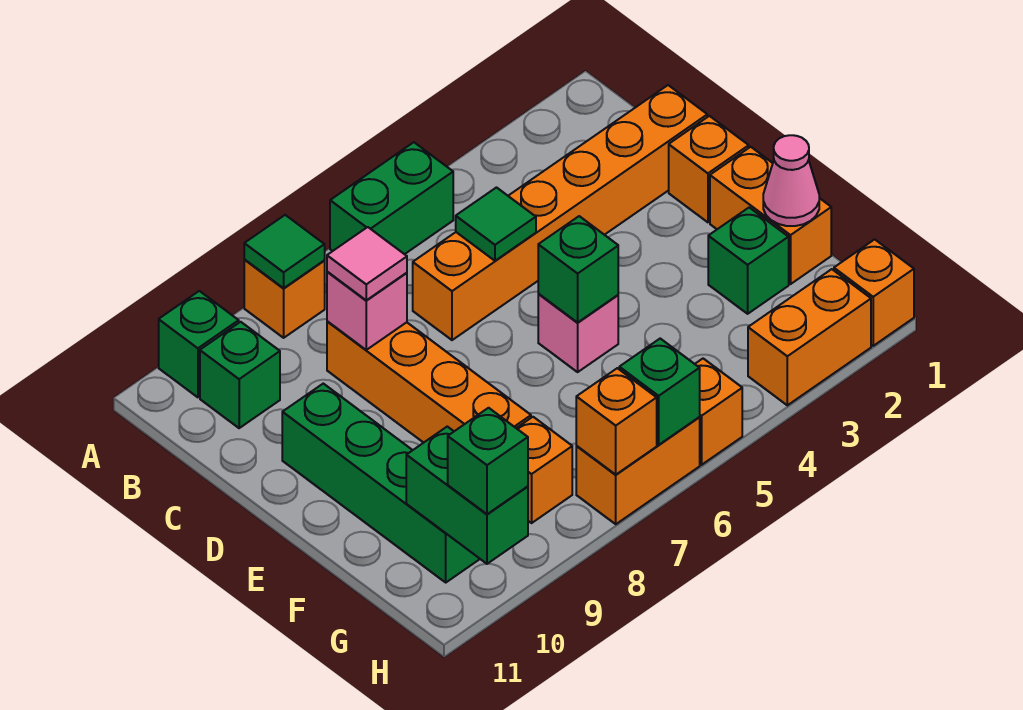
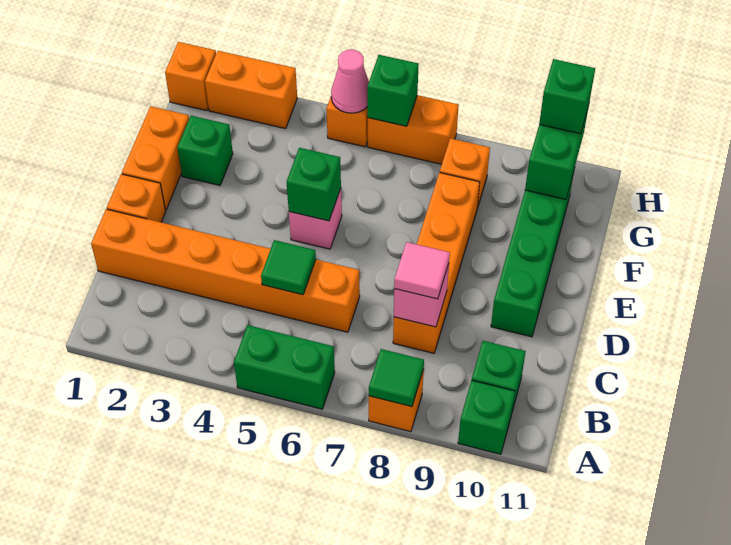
pink cone F1 level 2 -> pink cone H5 level 2
orange brick H7 level 2 -> none

